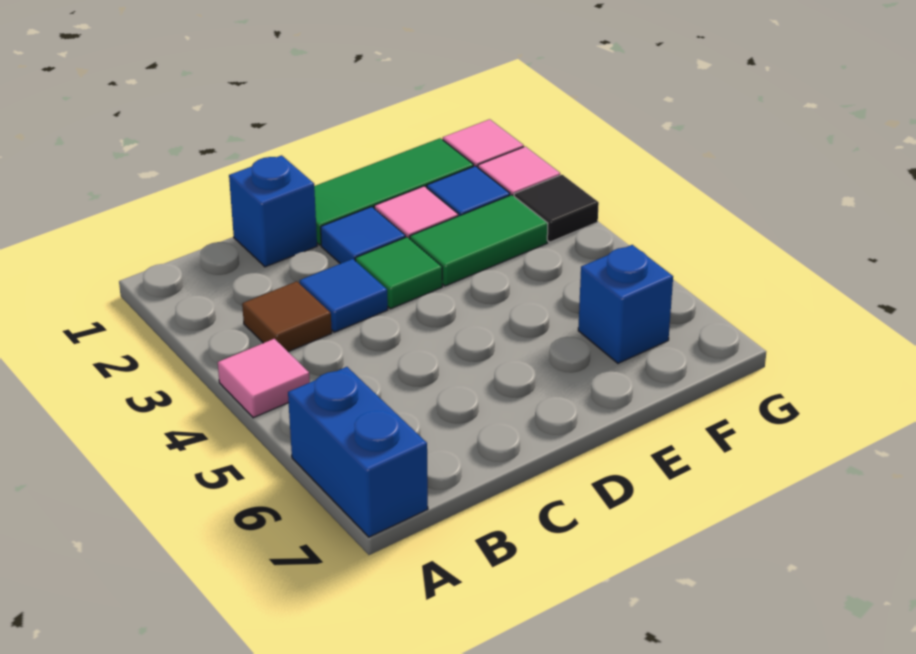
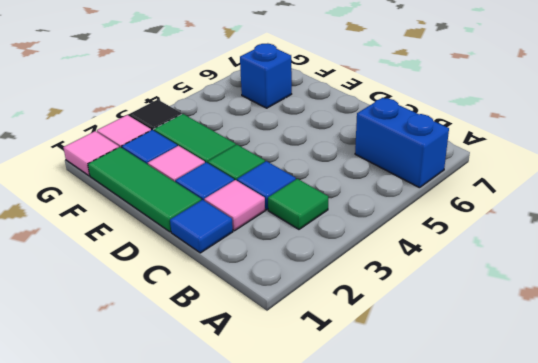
pink tile A4 level 1 -> pink tile C2 level 1
blue brick A6:A7 level 1 -> blue brick A6:B6 level 1
brown tile B3 level 1 -> green tile B3 level 1
blue brick C1 level 1 -> blue tile C1 level 1

